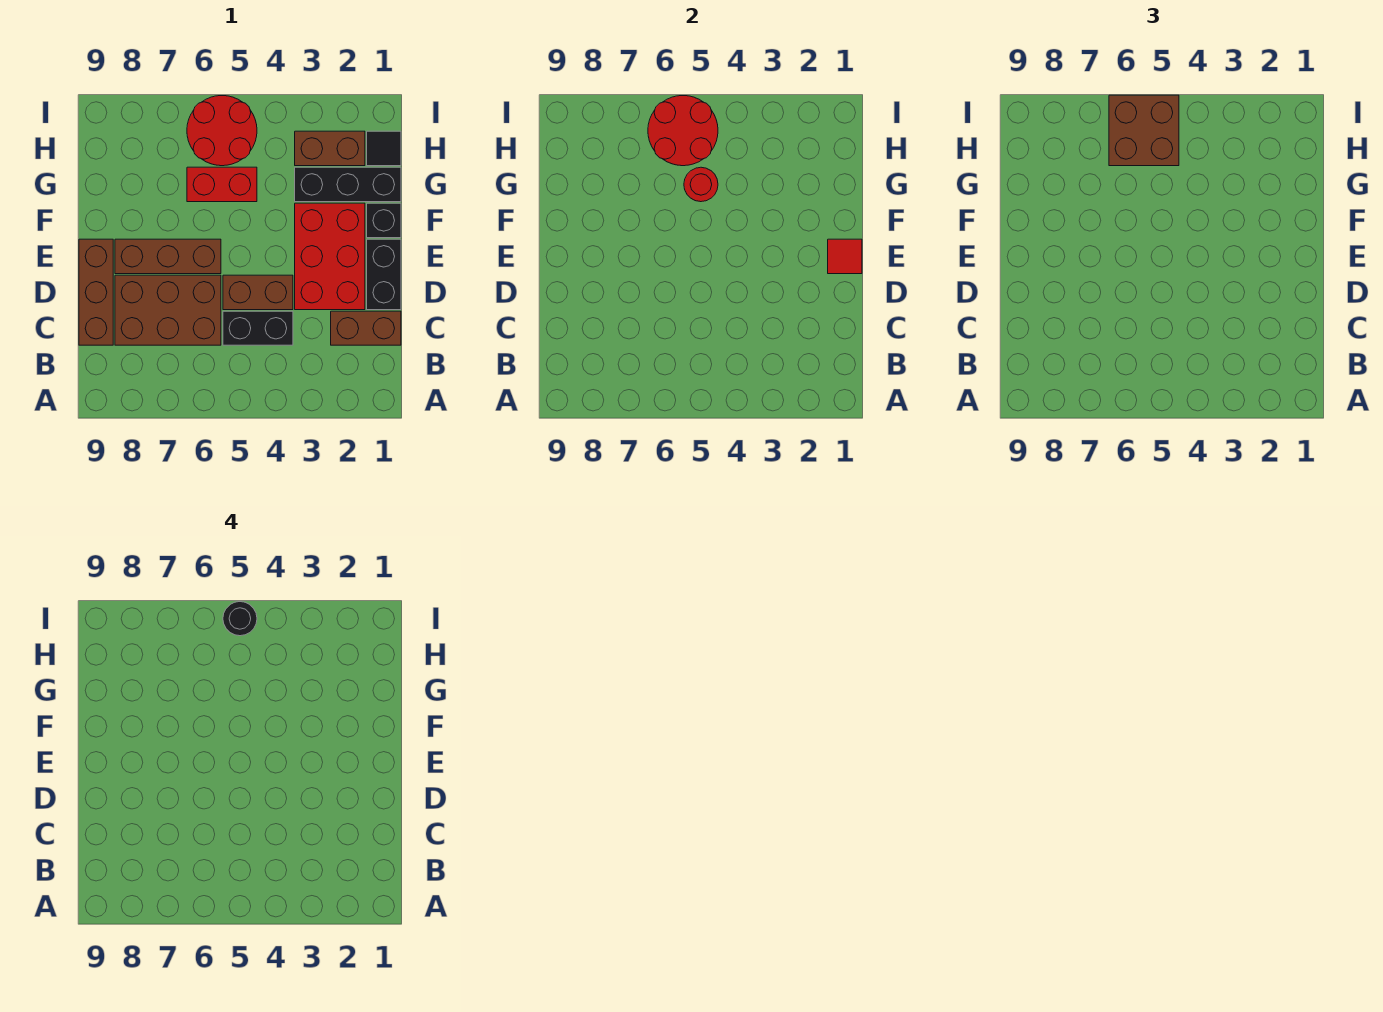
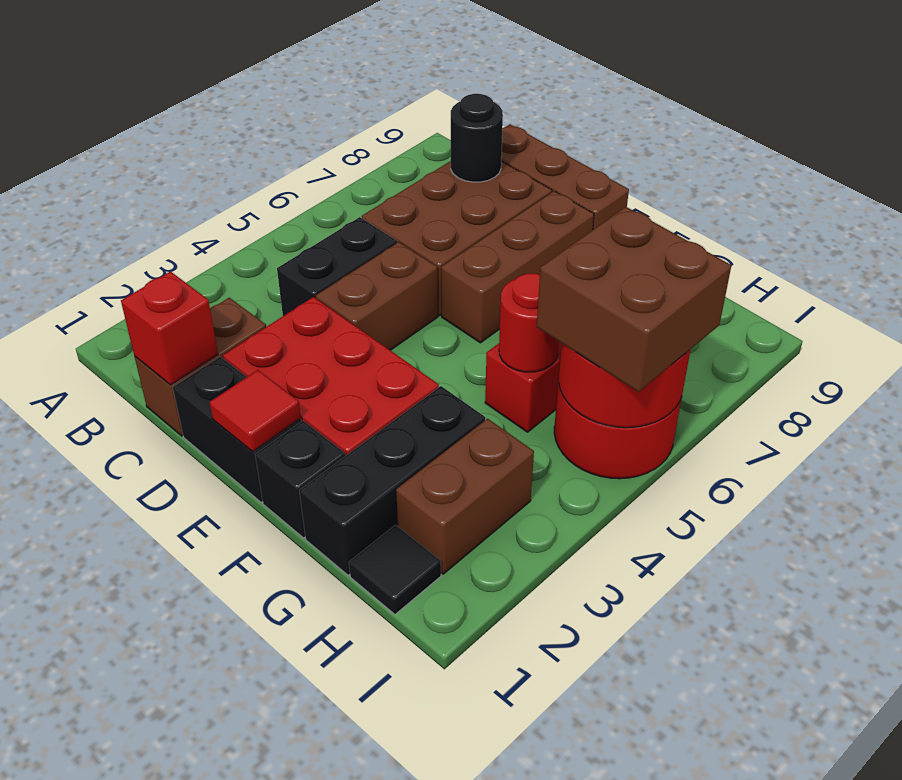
none -> red brick C1 level 2
black round brick I5 level 4 -> black round brick C8 level 2

